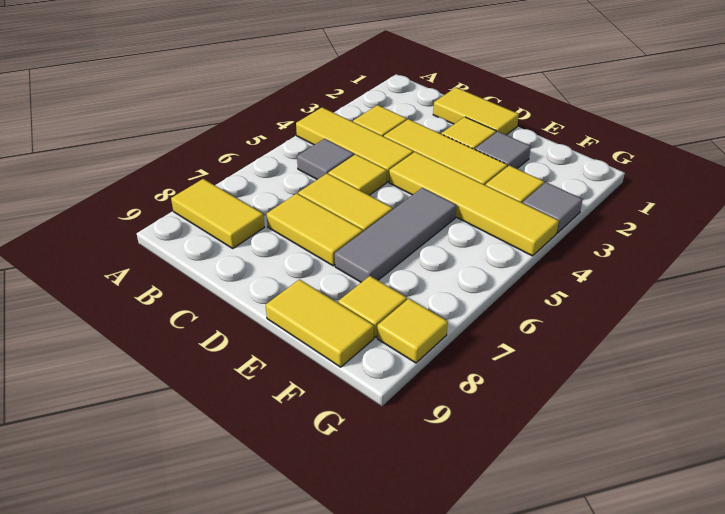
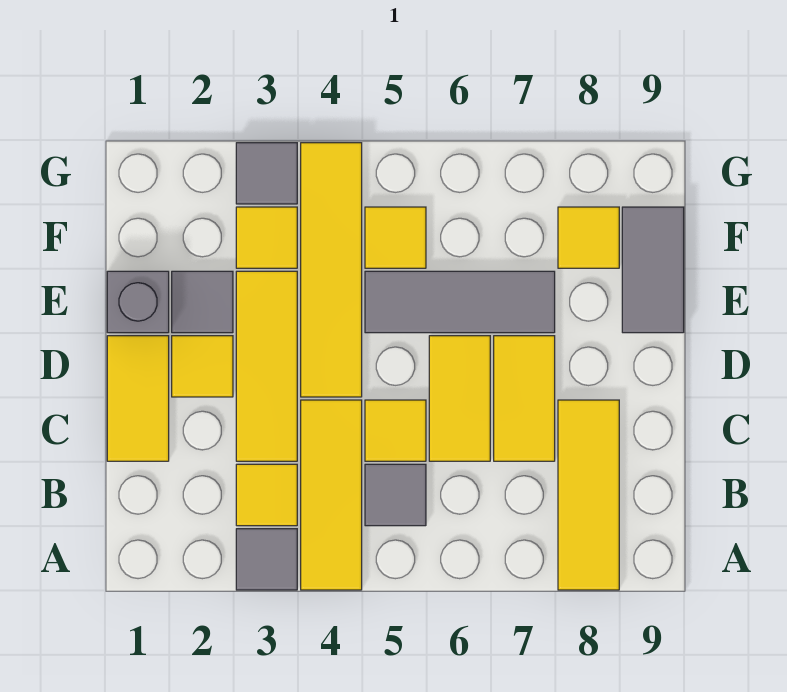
none -> grey tile A3 level 1
yellow tile A8:B8 level 1 -> yellow tile A8:C8 level 1
none -> grey brick E1 level 1
yellow tile E9:F9 level 1 -> grey tile E9:F9 level 1
yellow tile G8 level 1 -> yellow tile F5 level 1

